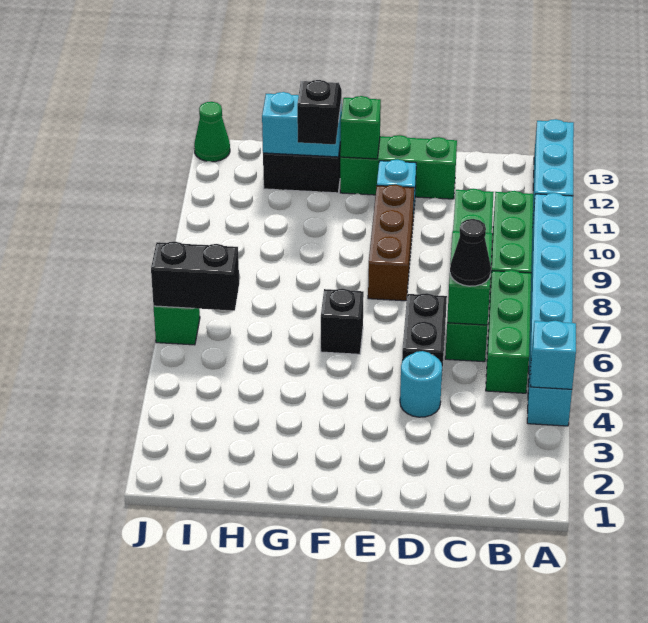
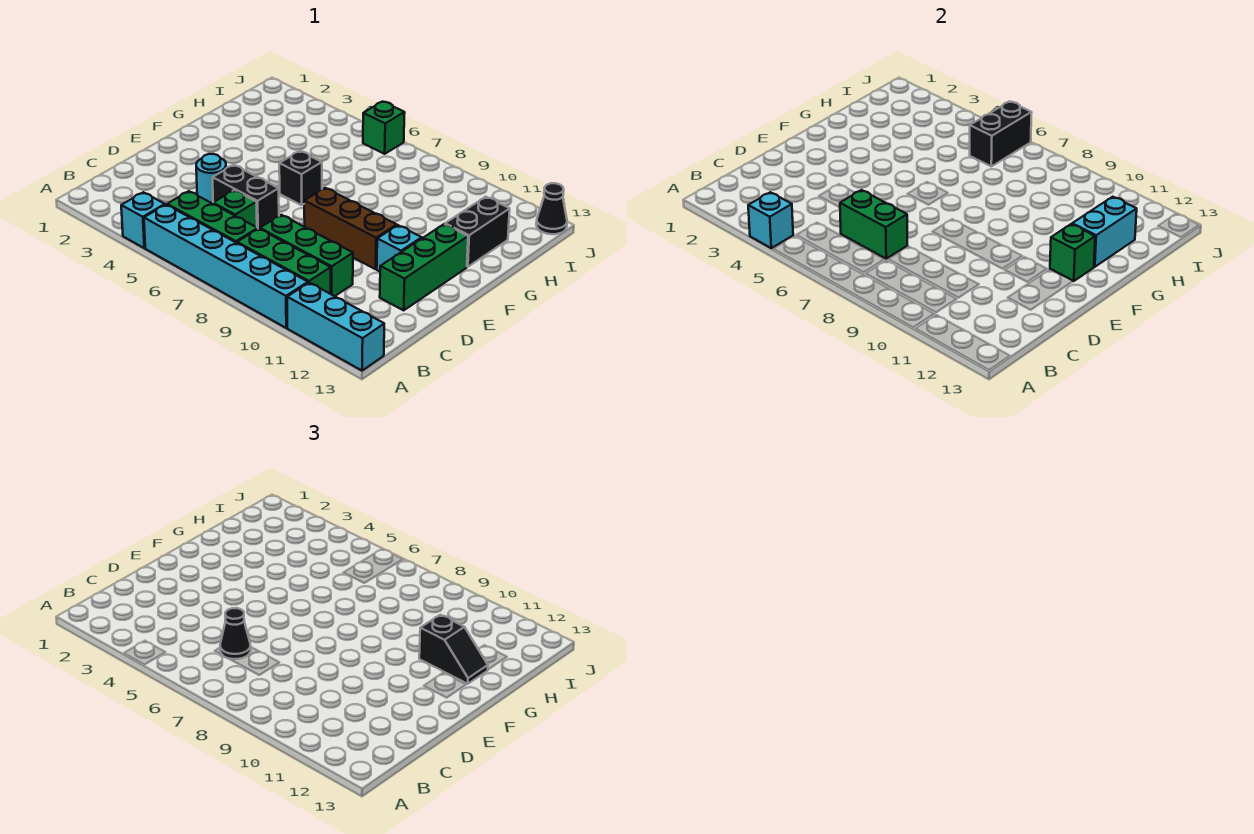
green cone J13 level 1 -> black cone J13 level 1

